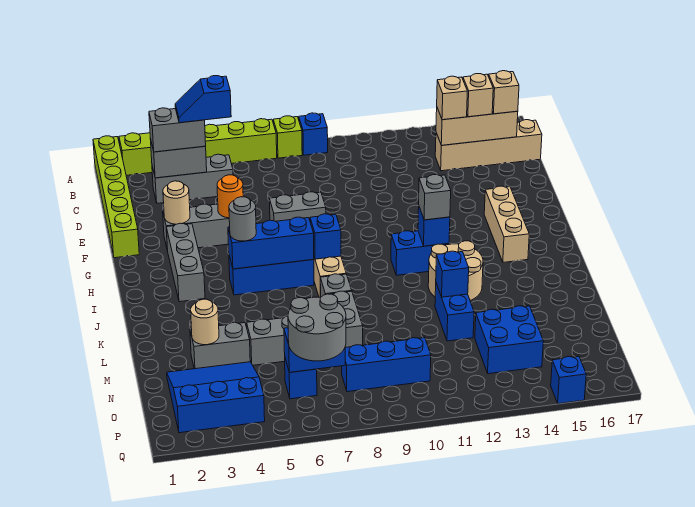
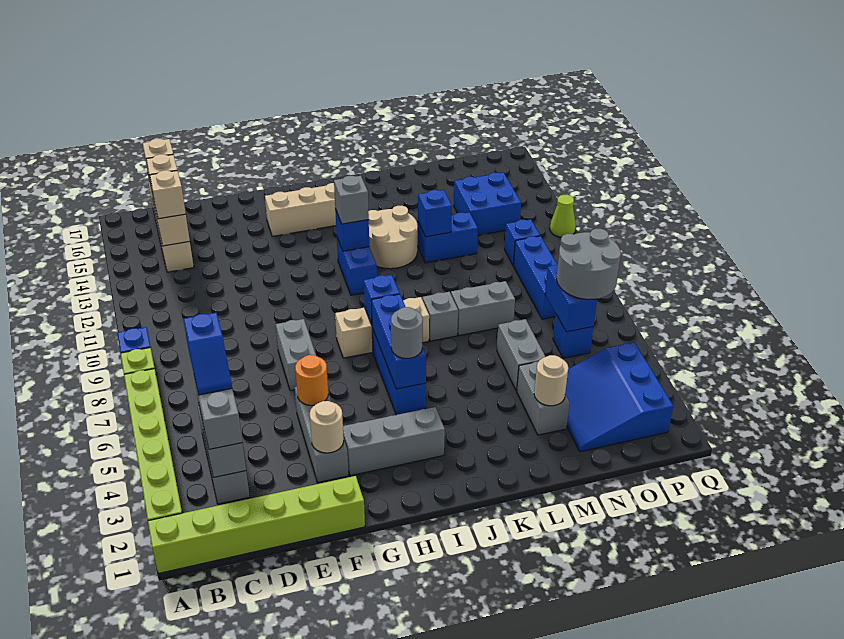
none -> lime cone Q12 level 1
blue brick Q15 level 1 -> blue brick O11 level 1

